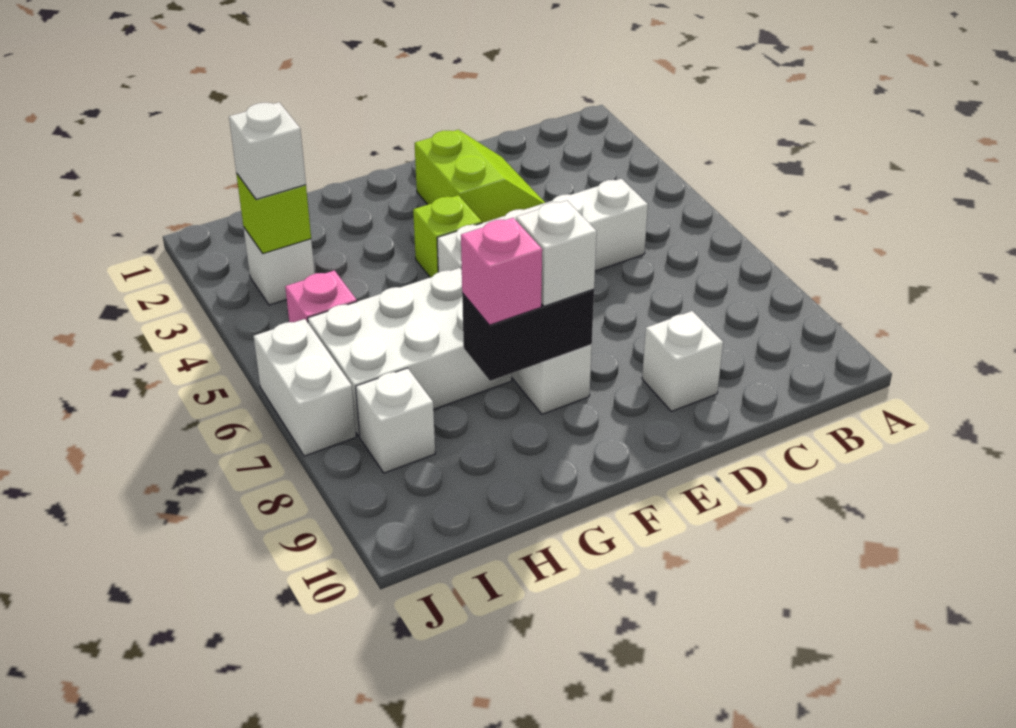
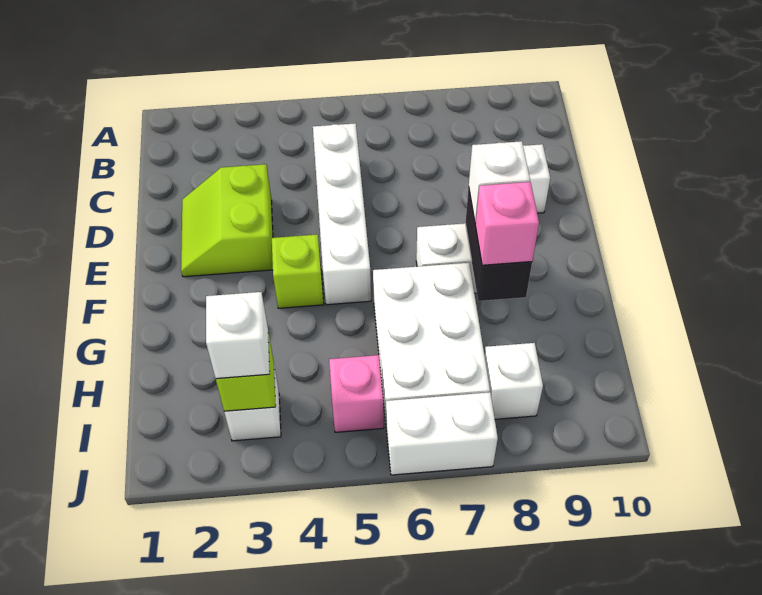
lime slope D2:E3 level 1 top E -> lime slope D2:E3 level 1 top 3

